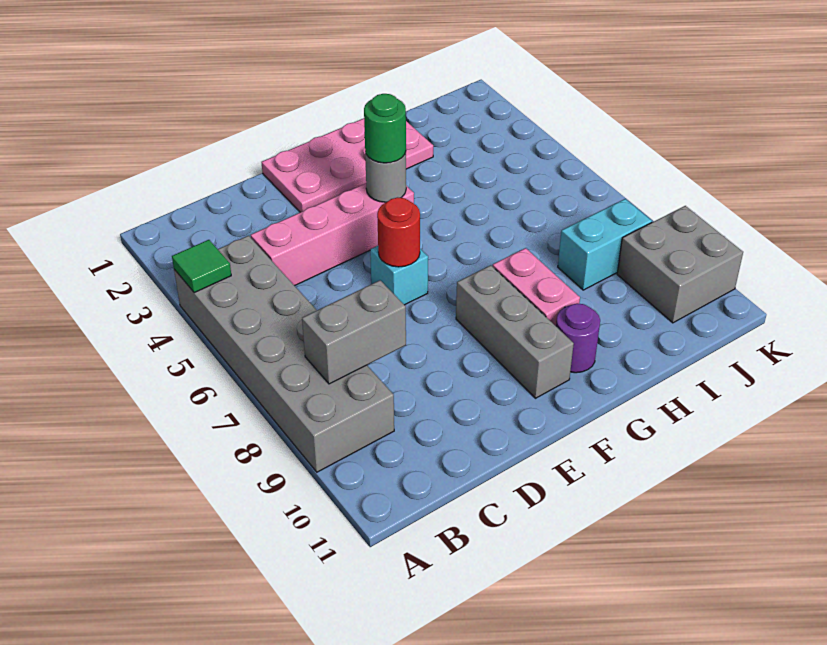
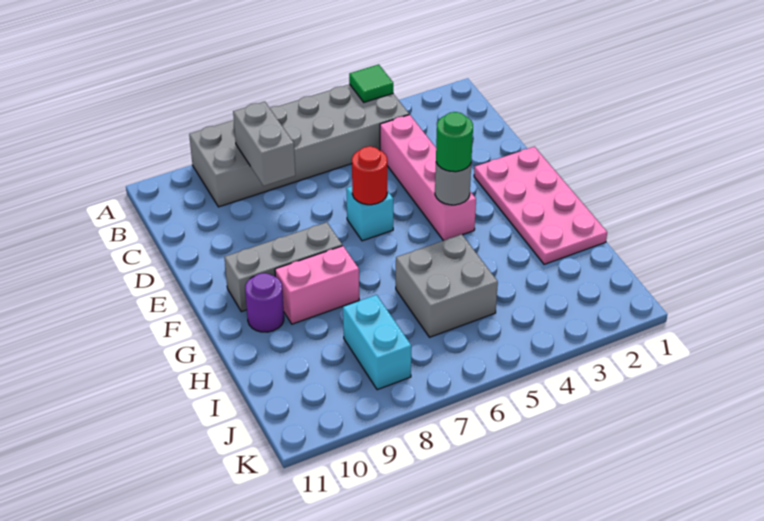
grey brick J9:K10 level 1 -> grey brick H5:I6 level 1

